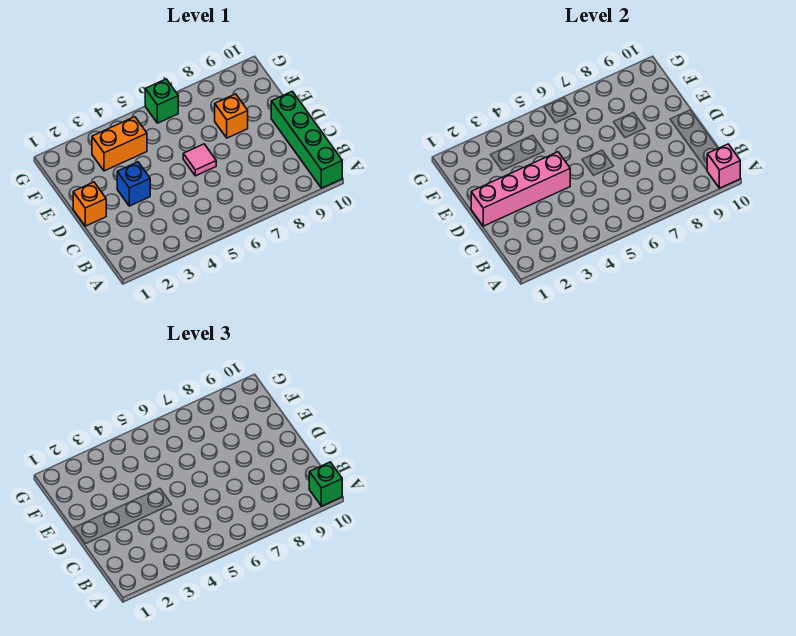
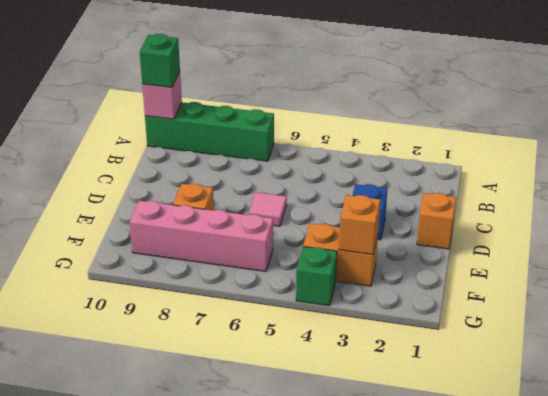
green brick A10:D10 level 1 -> green brick A7:A10 level 1
pink brick D1:D4 level 2 -> pink brick F6:F9 level 1
none -> orange brick F3 level 2
green brick G6 level 1 -> green brick G4 level 1

